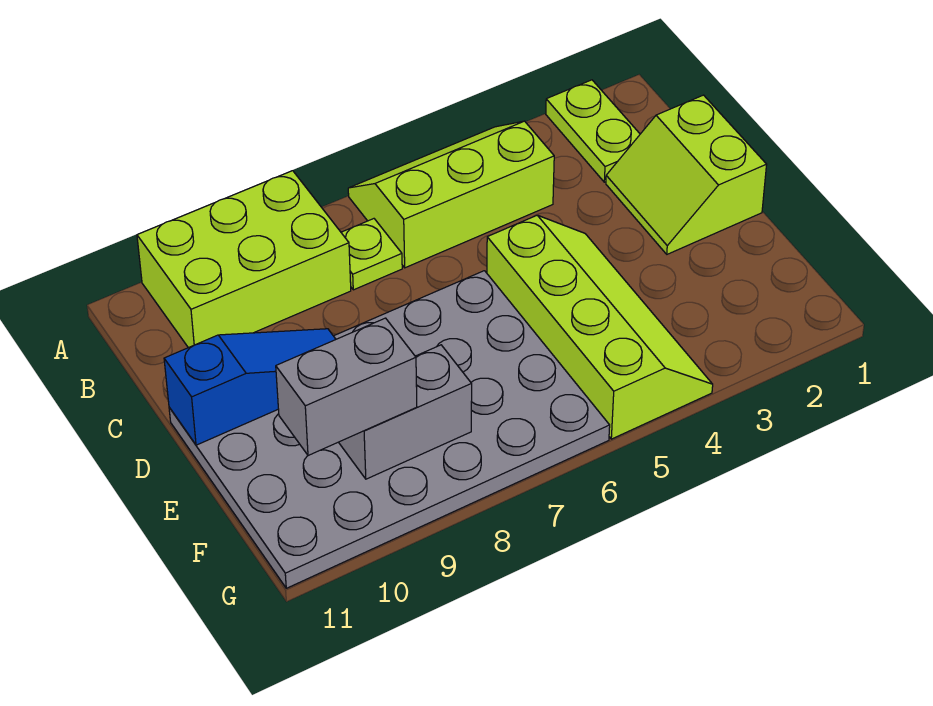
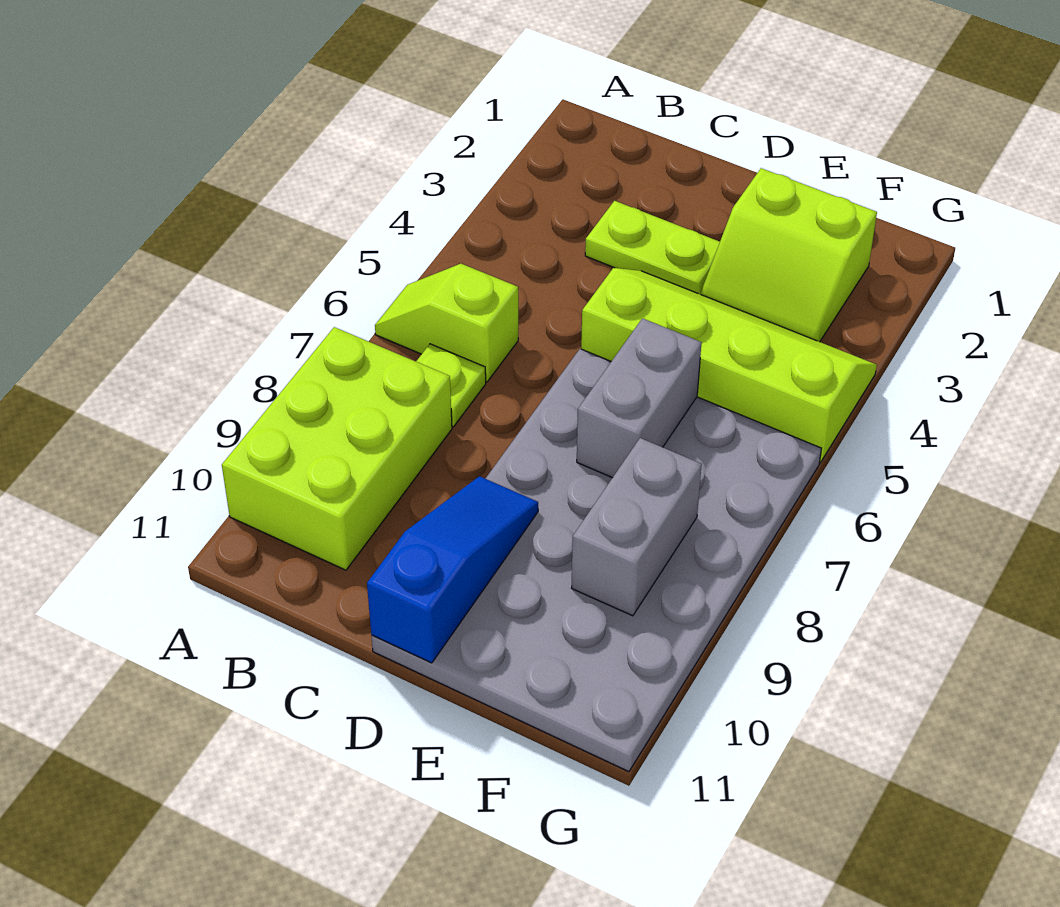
lime plate A2:B2 level 1 -> lime plate C3:D3 level 1
lime slope A4:B6 level 1 top B -> lime slope A6:B6 level 1 top B
lime slope C1:D2 level 1 top 1 -> lime slope E2:F3 level 1 top 2
grey brick F9:F10 level 3 -> grey brick E6:E7 level 2

